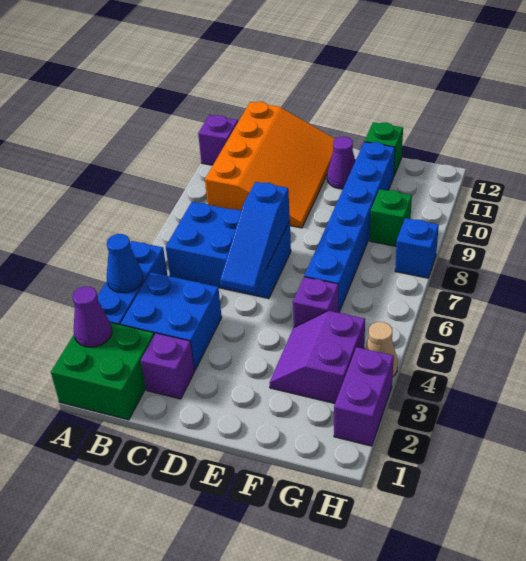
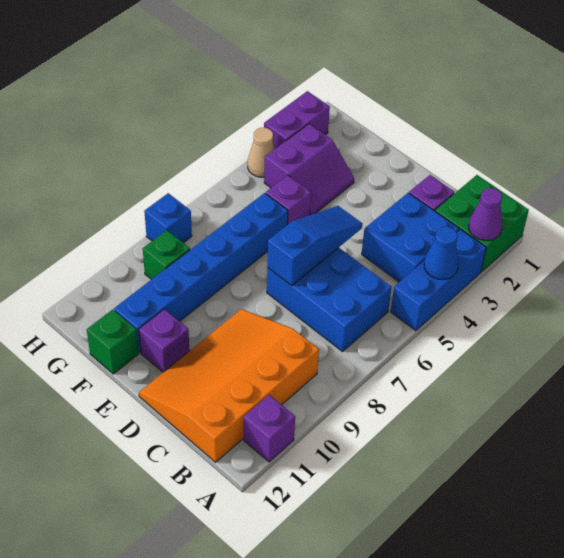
purple cone E11 level 1 -> purple brick E11 level 1

